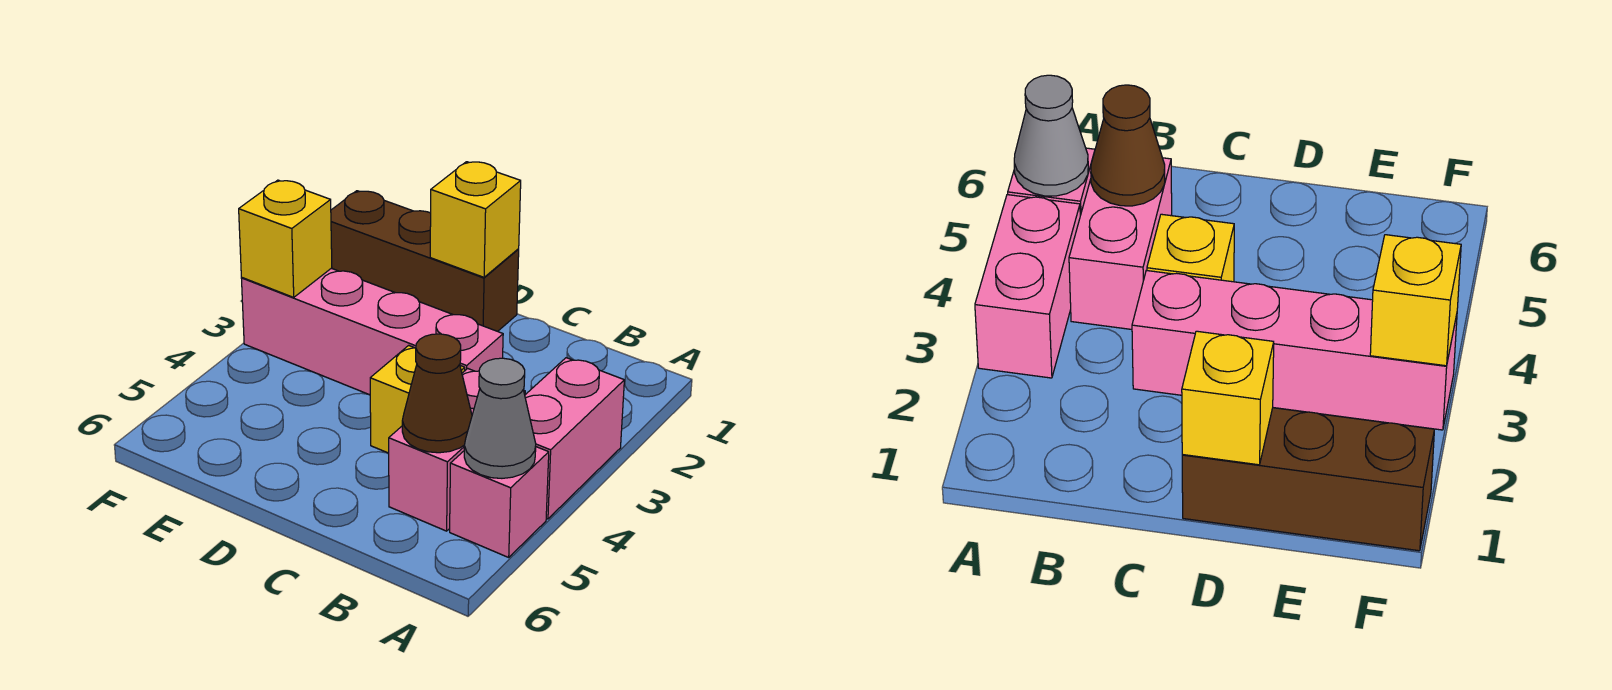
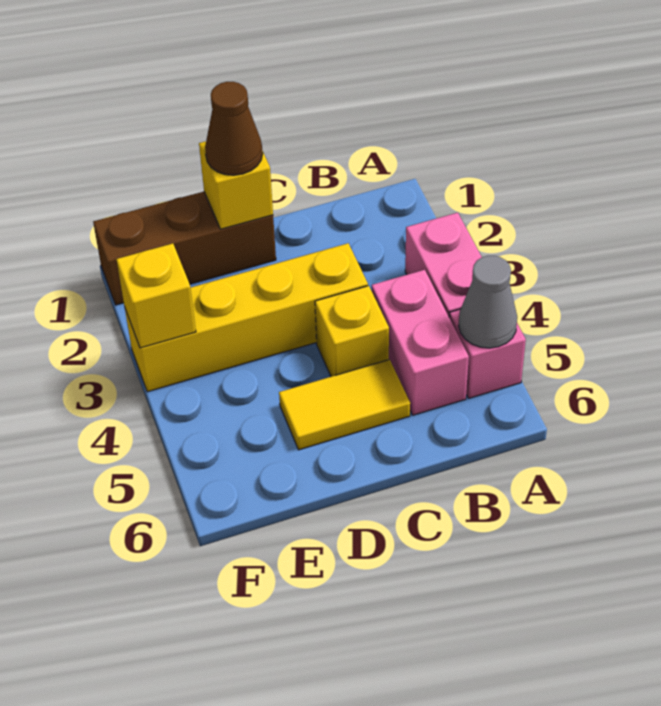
brown cone B5 level 2 -> brown cone D1 level 3
pink brick C3:F3 level 1 -> yellow brick C3:F3 level 1
none -> yellow tile C5:D5 level 1

